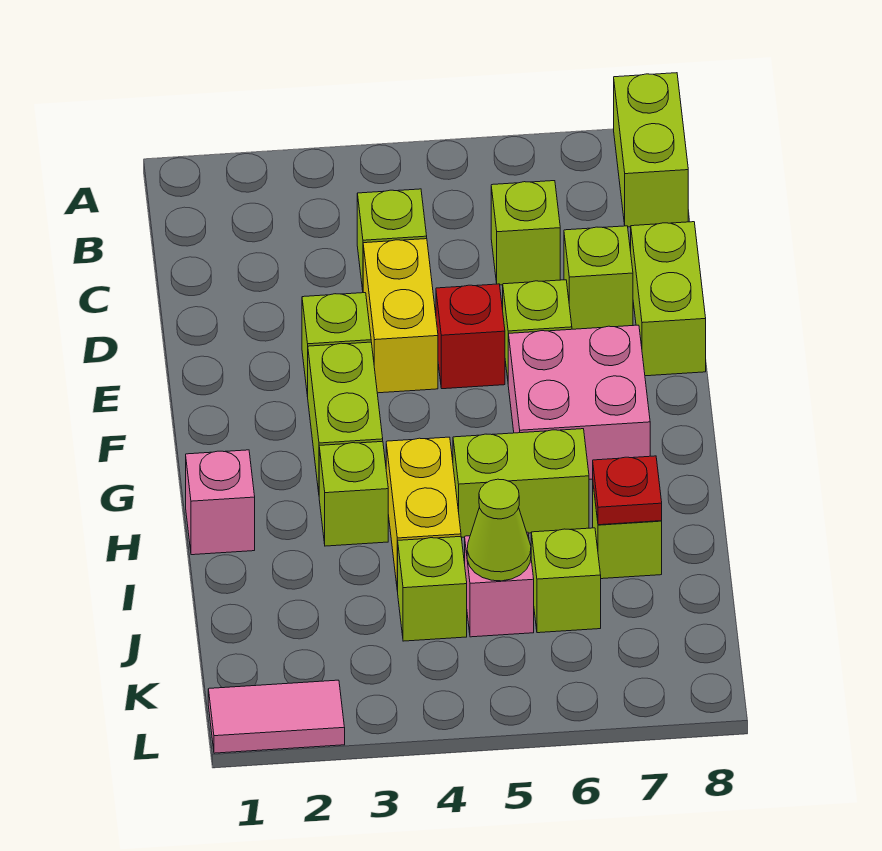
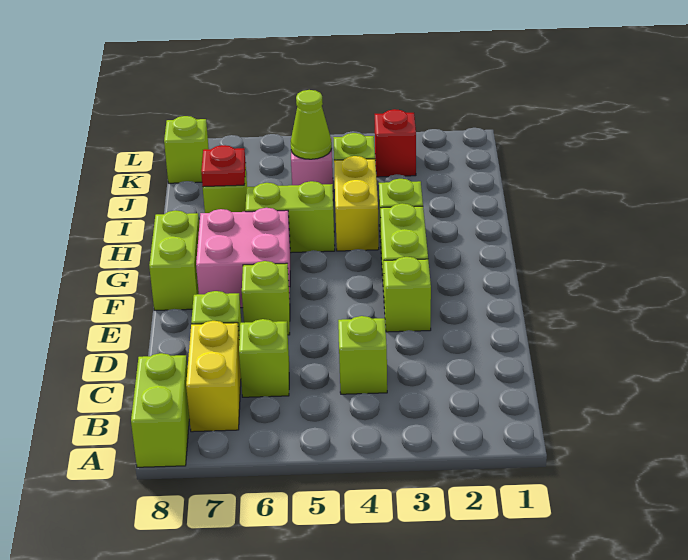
yellow brick D4:E4 level 1 -> yellow brick B7:C7 level 1
lime brick D8:E8 level 1 -> lime brick F8:G8 level 1
red brick E5 level 1 -> red brick K3 level 1
pink brick H1 level 1 -> none
lime brick J6 level 1 -> lime brick K8 level 1
pink tile L1:L2 level 1 -> none

